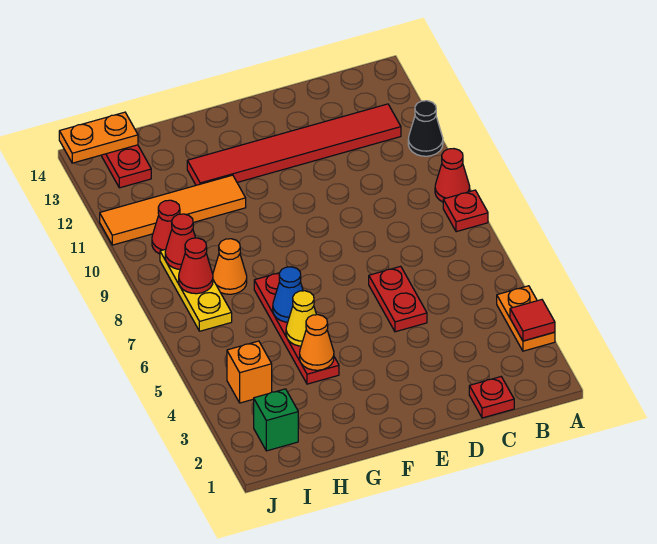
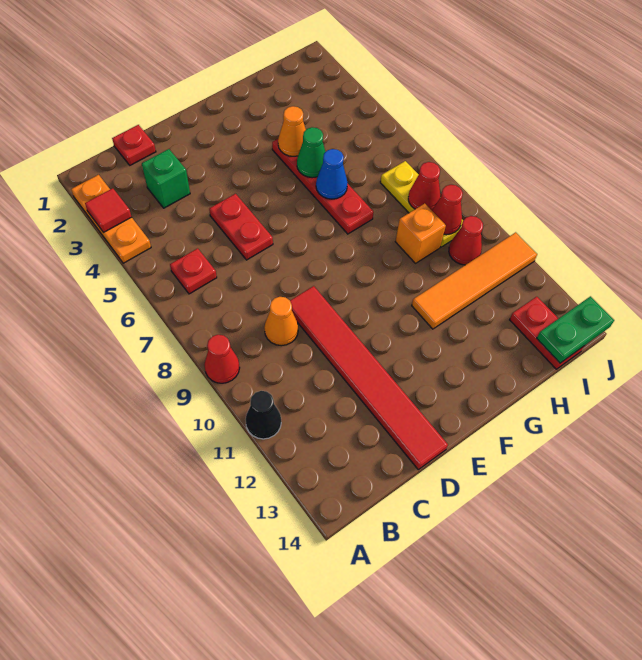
orange plate A3:A4 level 1 -> orange plate A2:A4 level 1
red plate A8 level 1 -> red plate B6 level 1
red tile B12:G12 level 1 -> red tile D9:D14 level 1
yellow cone G5 level 2 -> green cone G5 level 2
orange cone H8 level 1 -> orange cone C9 level 1
green brick I2 level 1 -> green brick C3 level 1
orange brick I4 level 1 -> orange brick H9 level 1
orange plate I14:J14 level 2 -> green plate I14:J14 level 2

